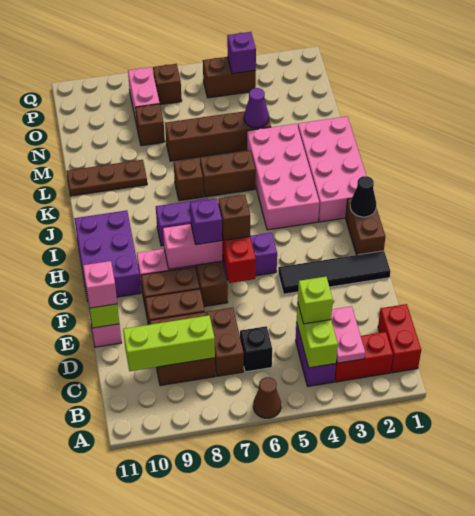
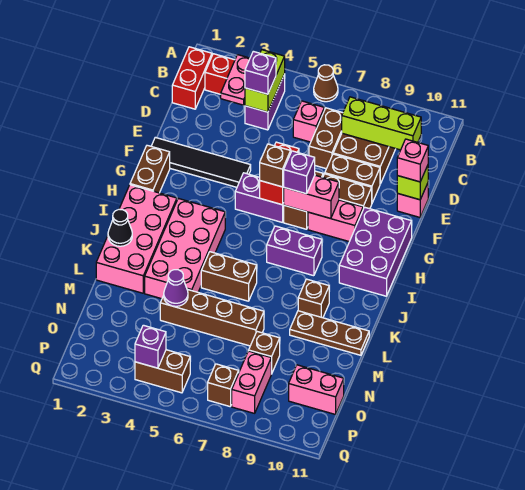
lime brick C4 level 3 -> purple brick C4 level 3
black brick C6 level 1 -> pink brick C6 level 1
black cone H1 level 2 -> black cone K1 level 2
brown brick K7 level 1 -> brown brick K9 level 1
none -> pink brick O10:O11 level 1

